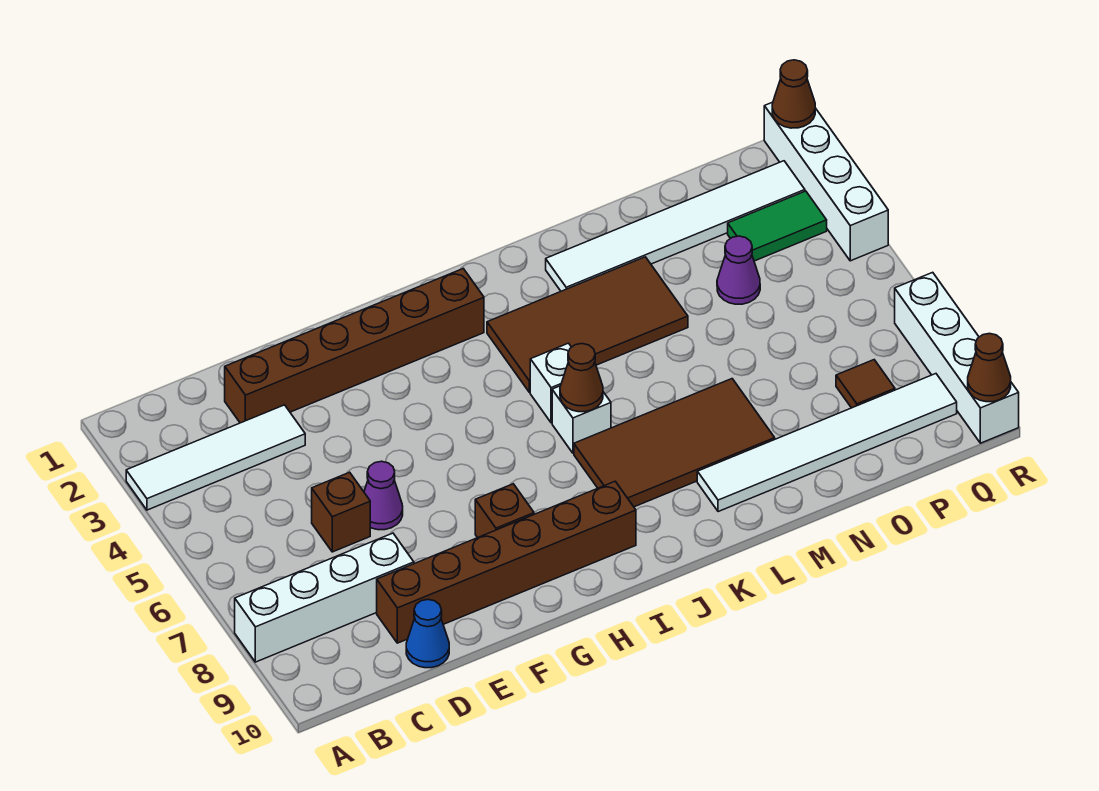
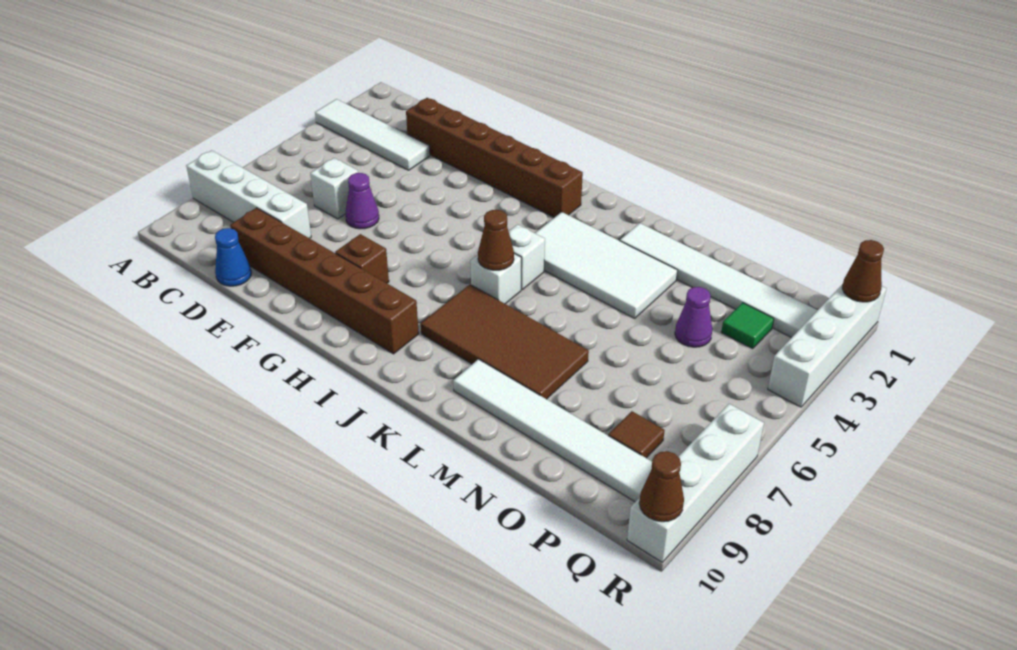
brown brick D6 level 1 -> white brick D6 level 1
brown tile J3:M4 level 1 -> white tile J3:M4 level 1
green tile P3:Q3 level 1 -> green tile P3 level 1

